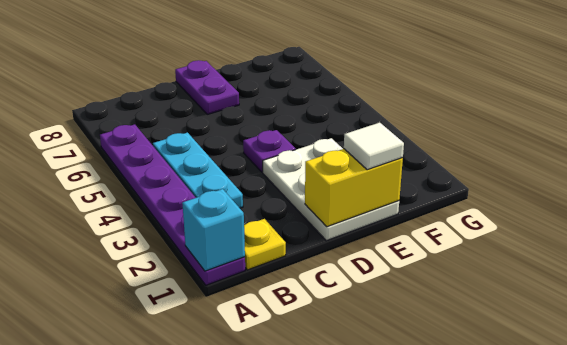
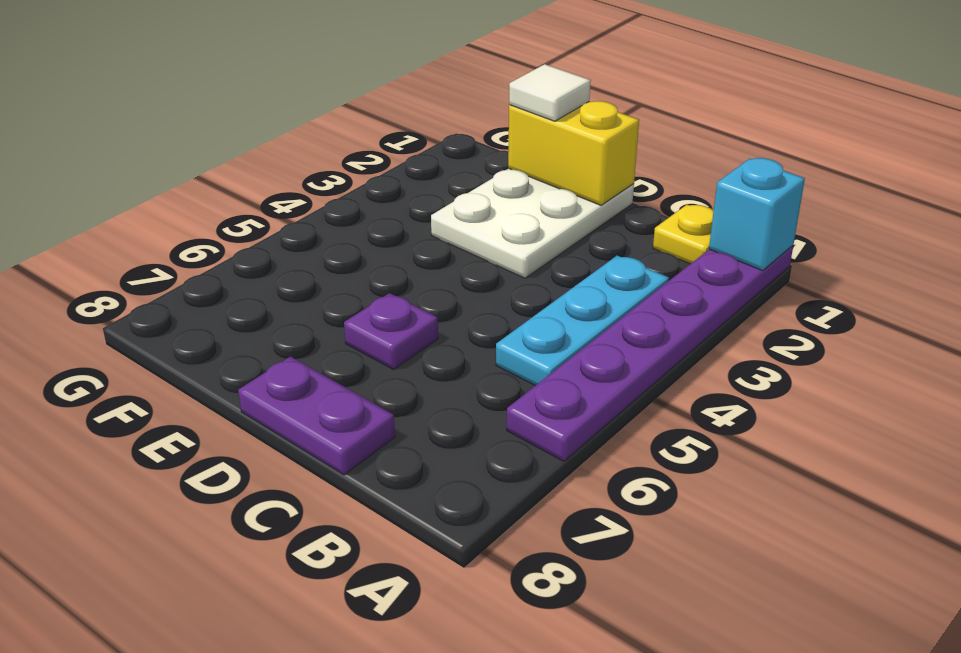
purple plate D4 level 1 -> purple plate D6 level 1
purple plate D7:D8 level 1 -> purple plate C8:D8 level 1

